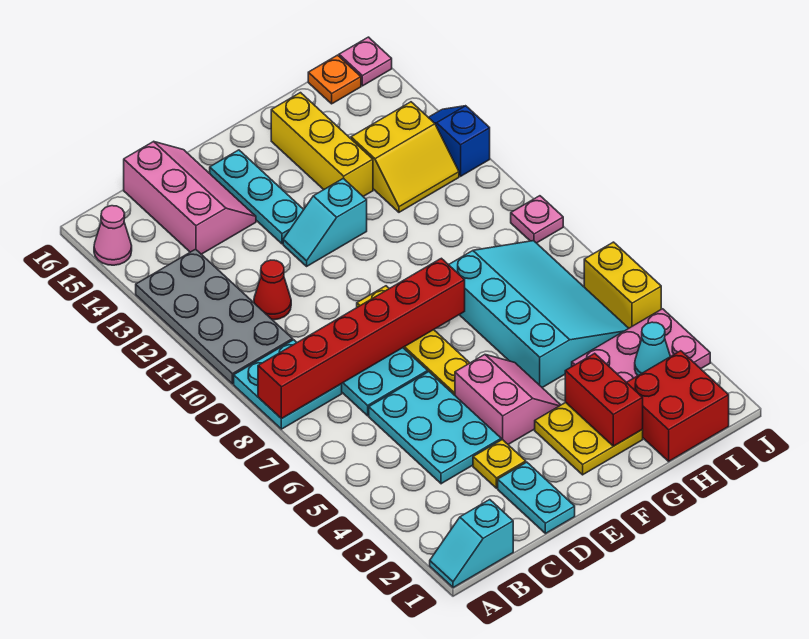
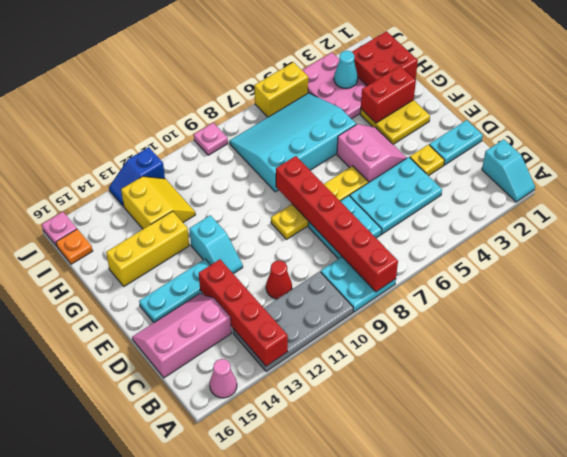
none -> red brick A13:D13 level 2
pink slope E4:F5 level 1 top E -> pink slope E4:F5 level 1 top 5

